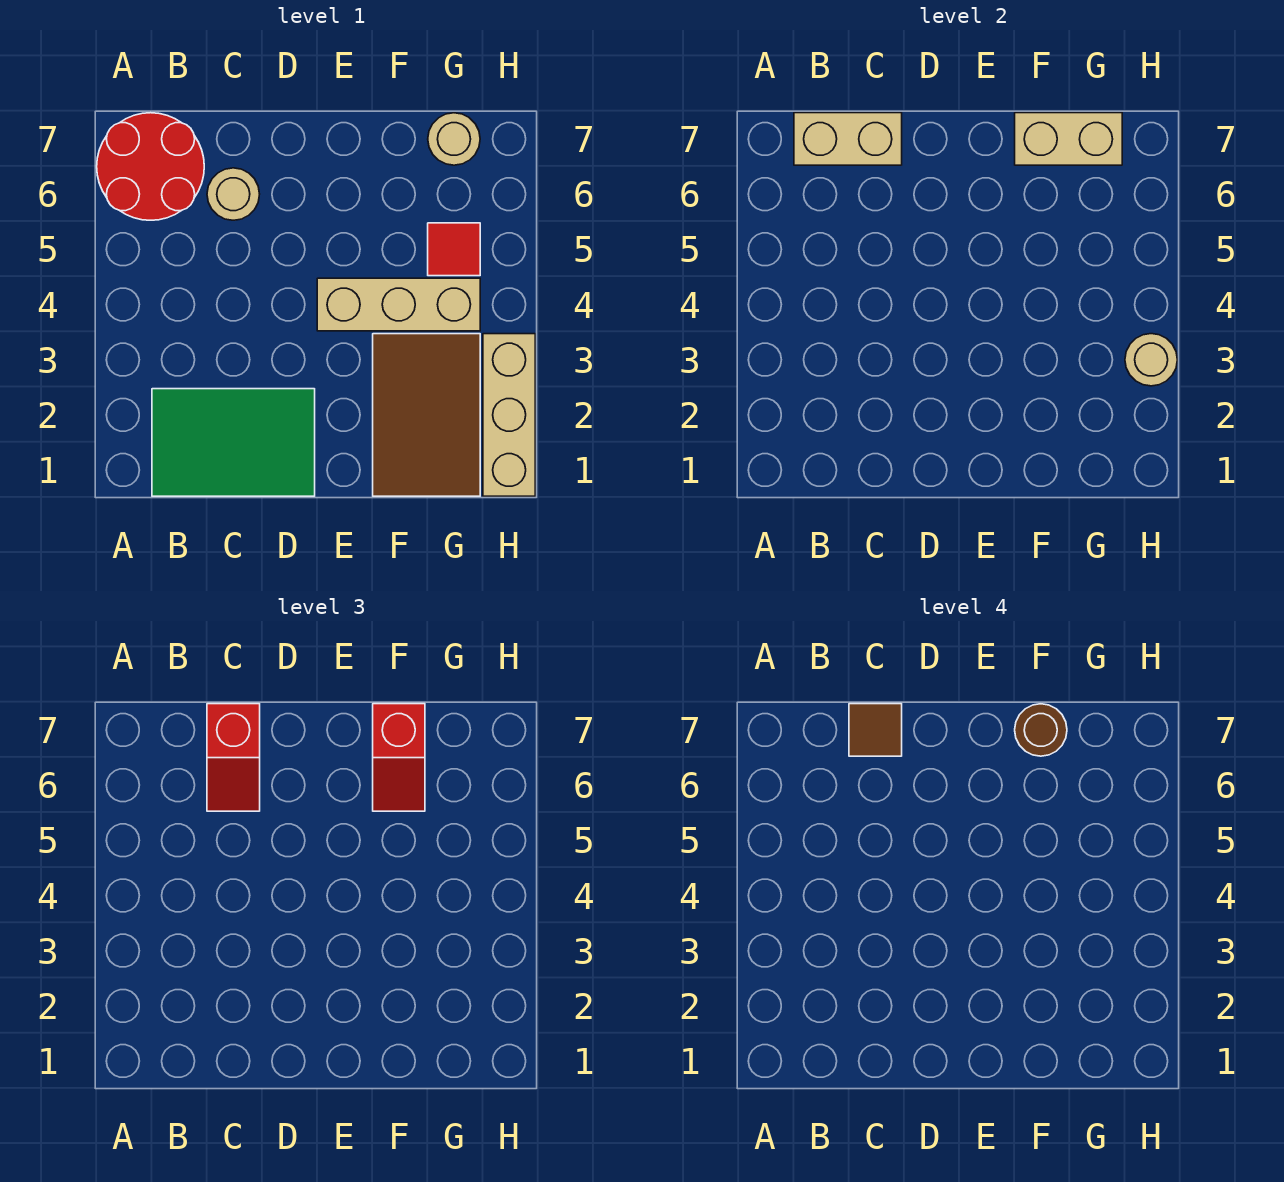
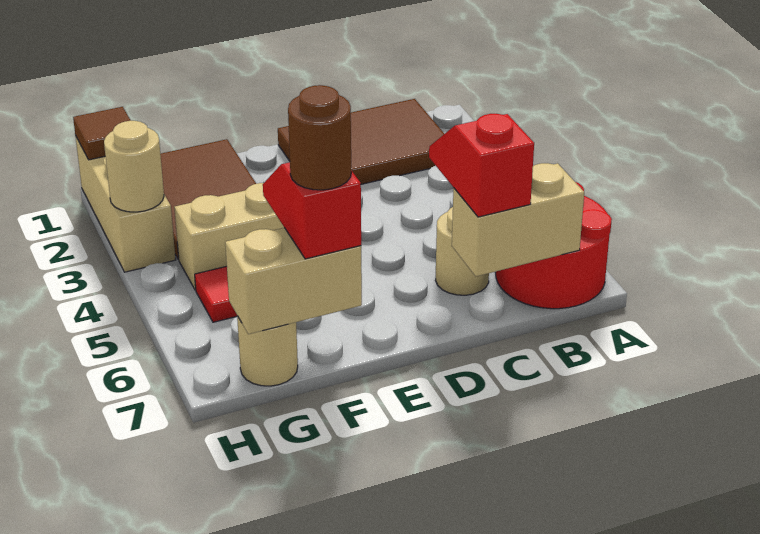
green tile B1:D2 level 1 -> brown tile B1:D2 level 1
brown tile C7 level 4 -> brown tile H1 level 2

